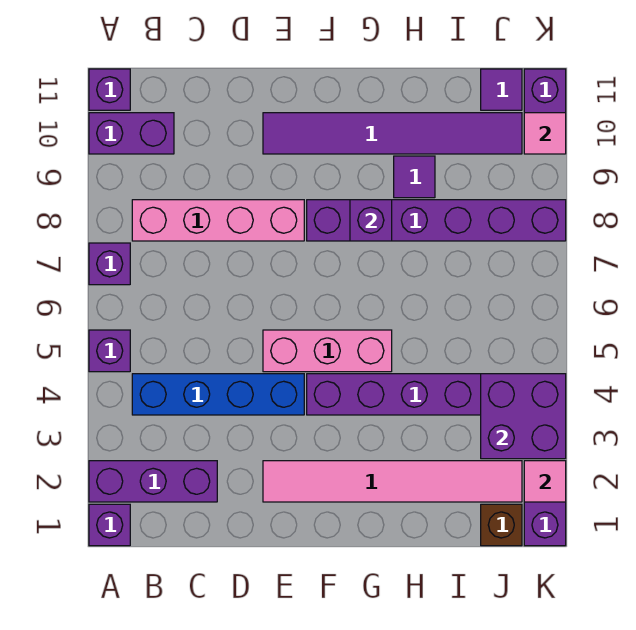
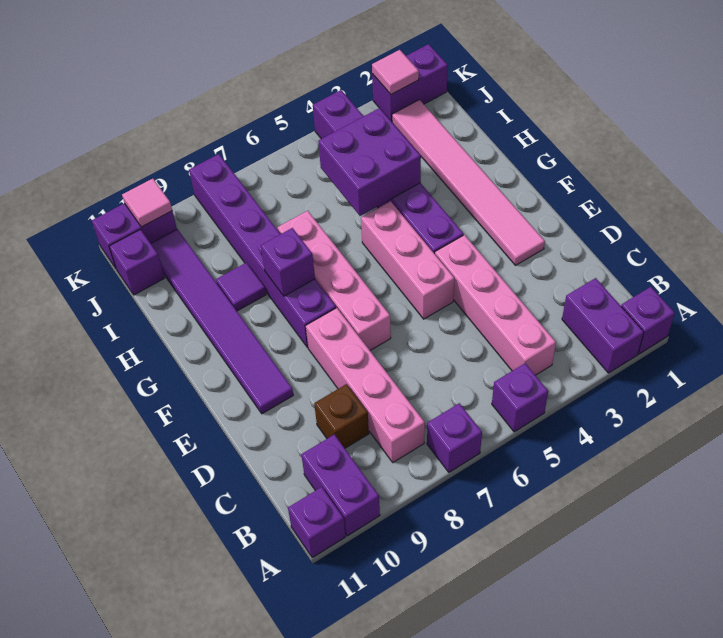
purple brick A2:C2 level 1 -> purple brick A2:B2 level 1
blue brick B4:E4 level 1 -> pink brick B4:E4 level 1
none -> pink brick E7:H7 level 1
brown brick J1 level 1 -> brown brick C9 level 1
purple brick J3:K4 level 2 -> purple brick H4:I5 level 2
purple tile J11 level 1 -> purple brick J11 level 1

